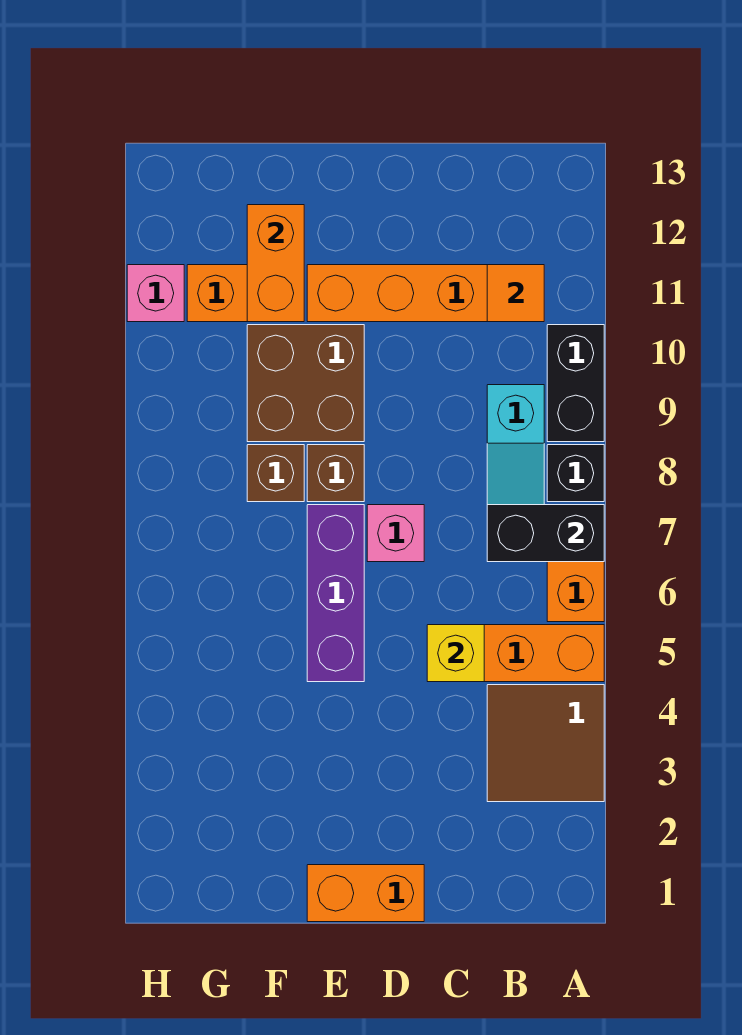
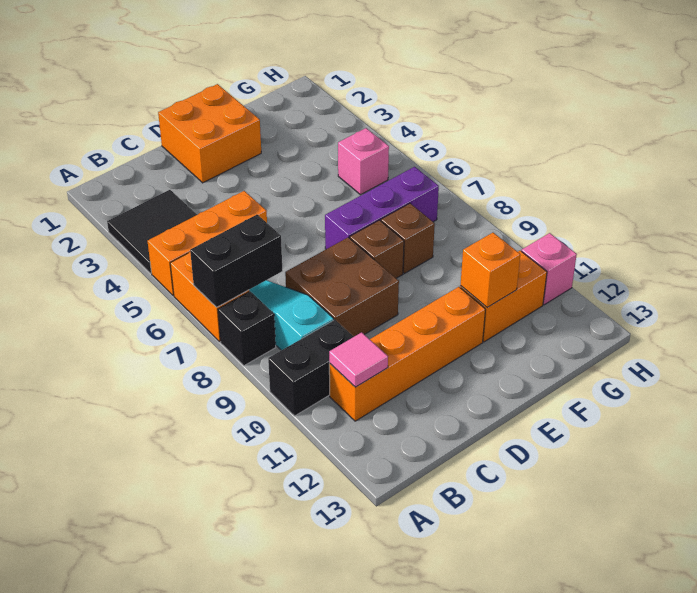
brown tile A3:B4 level 1 -> black tile A3:B4 level 1
black brick A9:A10 level 1 -> black brick A10:B10 level 1
orange tile B11 level 2 -> pink tile B11 level 2
yellow brick C5 level 2 -> none
orange brick D1:E1 level 1 -> orange brick D1:E2 level 1
pink brick D7 level 1 -> pink brick G5 level 1
purple brick E5:E7 level 1 -> purple brick E7:G7 level 1
brown brick E9:F10 level 1 -> brown brick C8:D9 level 1
orange brick F11:F12 level 2 -> orange brick F11 level 2

